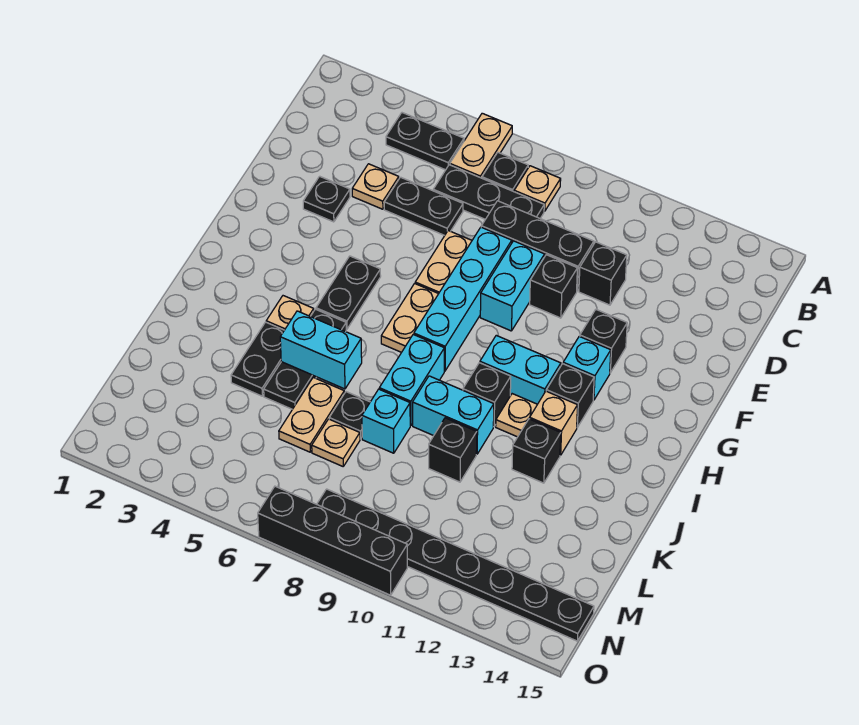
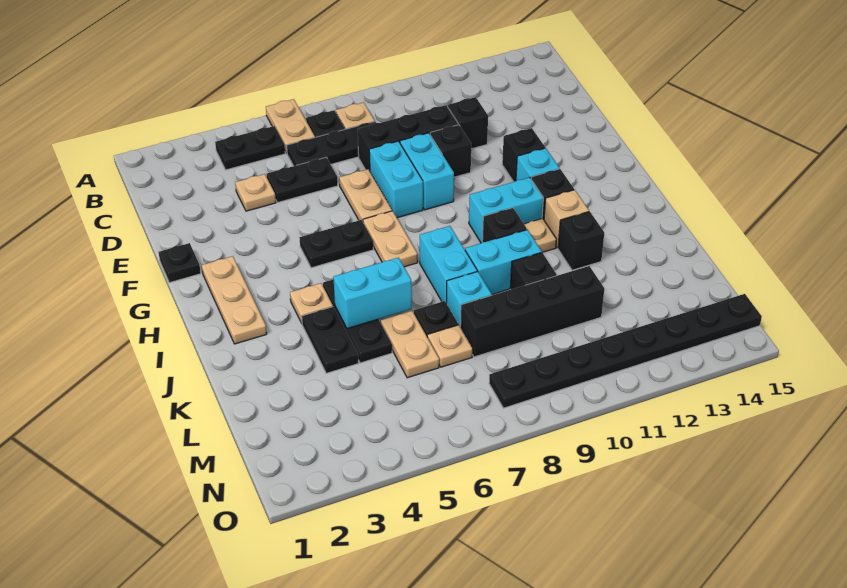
black plate E3 level 1 -> black plate F1 level 1
cyan brick E8:H8 level 1 -> cyan brick E8:F8 level 1
none -> tan plate G2:I2 level 1
black plate G5:H5 level 1 -> black plate G5:G6 level 1
black brick O7:O10 level 1 -> black brick L8:L11 level 1

